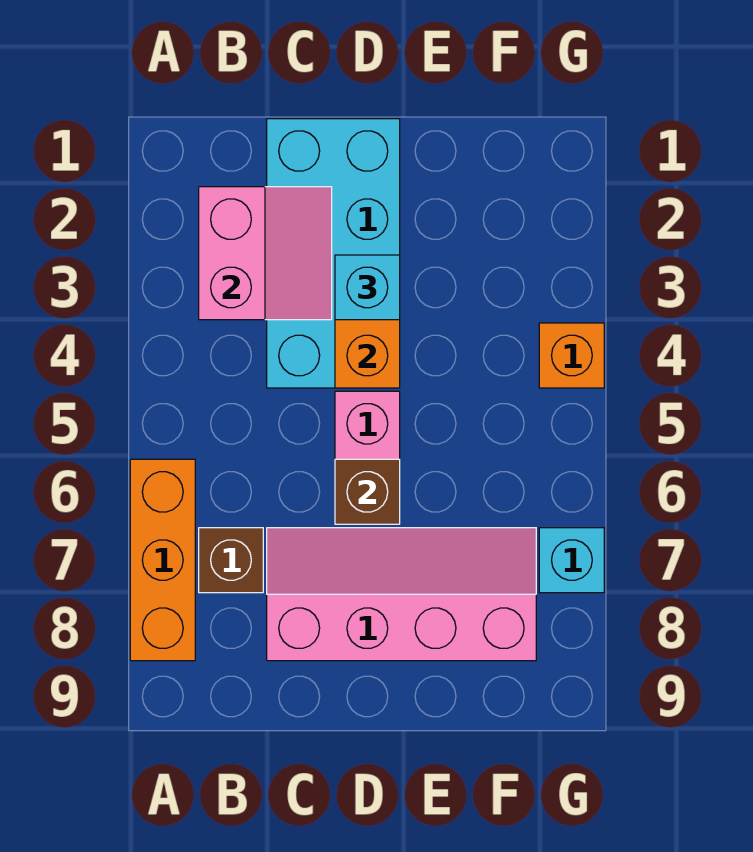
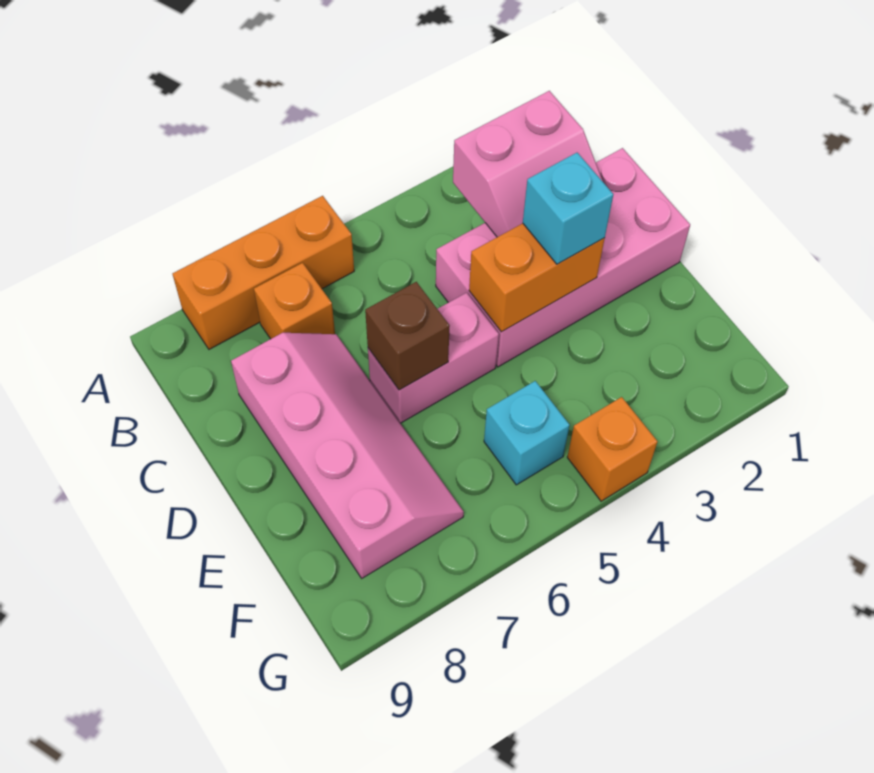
brown brick B7 level 1 -> orange brick B7 level 1
cyan brick C1:D4 level 1 -> pink brick C1:D4 level 1
cyan brick G7 level 1 -> cyan brick F5 level 1

